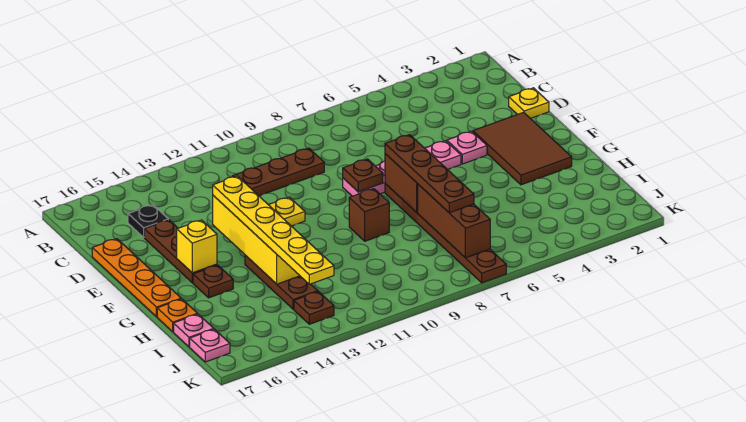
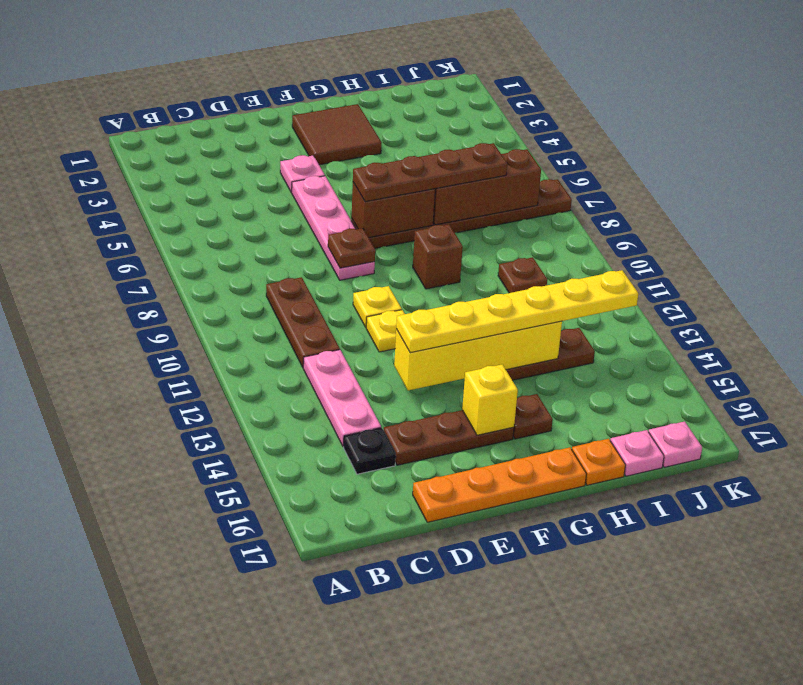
none -> pink plate C12:C14 level 1
yellow plate D1 level 1 -> yellow plate E10 level 1
brown tile E2:G3 level 1 -> brown tile F2:G3 level 1
brown plate J13 level 1 -> brown plate I10 level 1

